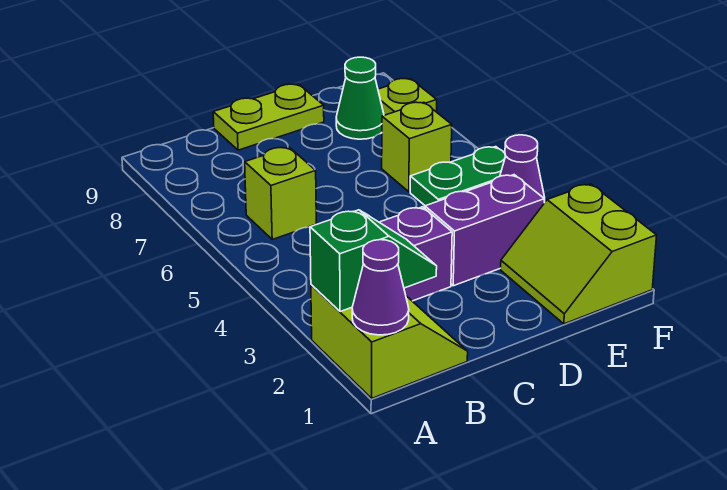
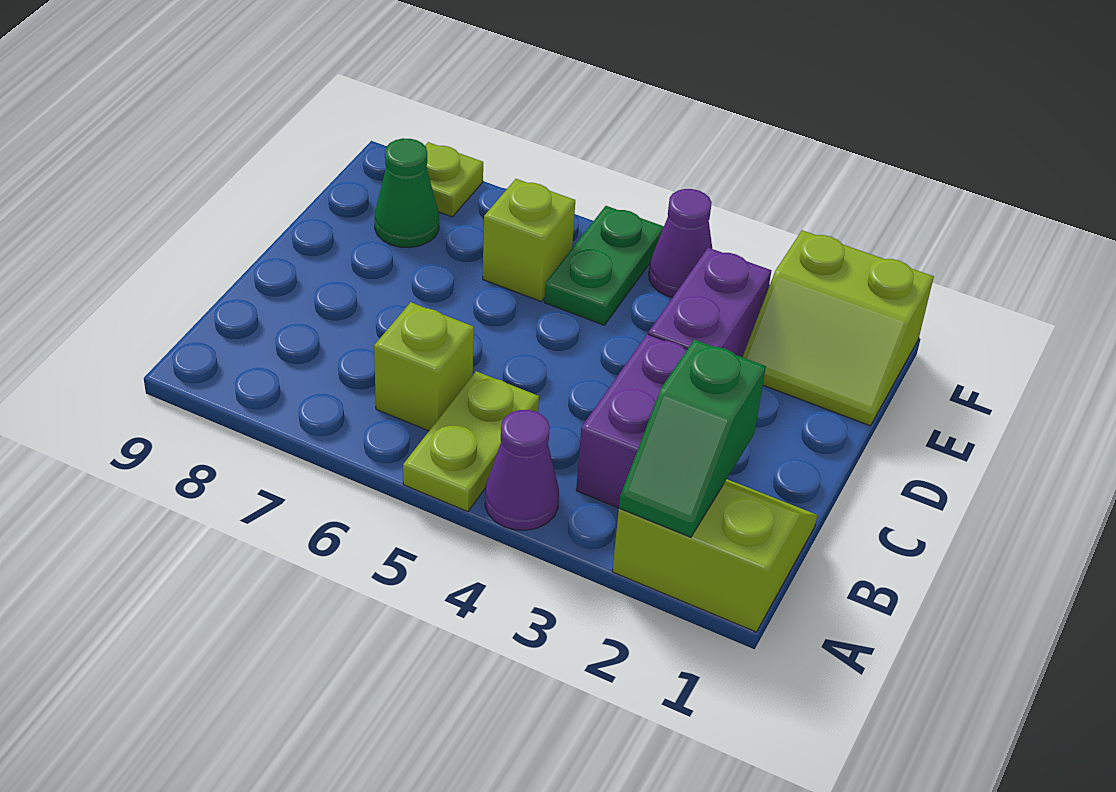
purple cone A1 level 2 -> purple cone A4 level 1
green slope A2:B2 level 2 top A -> green slope A2:B2 level 2 top B
lime plate C9:D9 level 1 -> lime plate A5:B5 level 1

